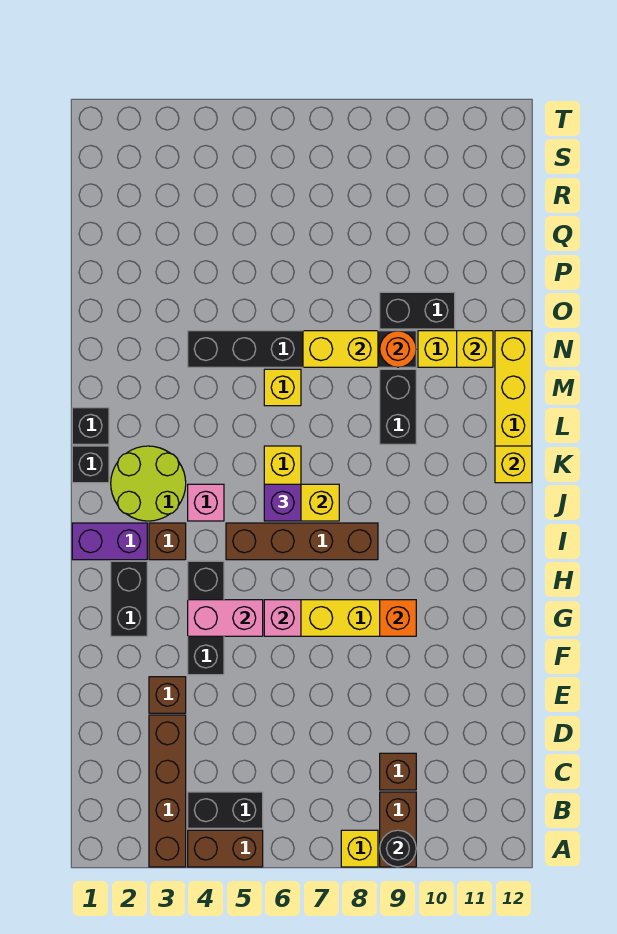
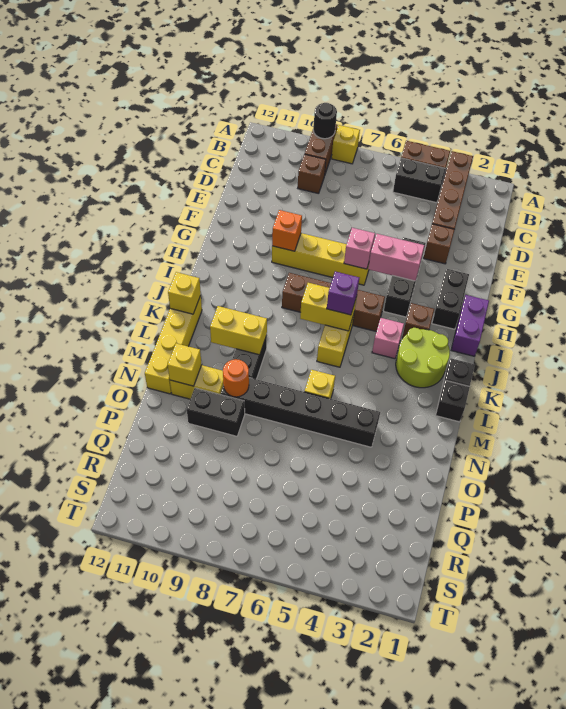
purple brick I1:I2 level 1 -> purple brick H1:I1 level 1
yellow brick N7:N8 level 2 -> yellow brick L9:L10 level 2

